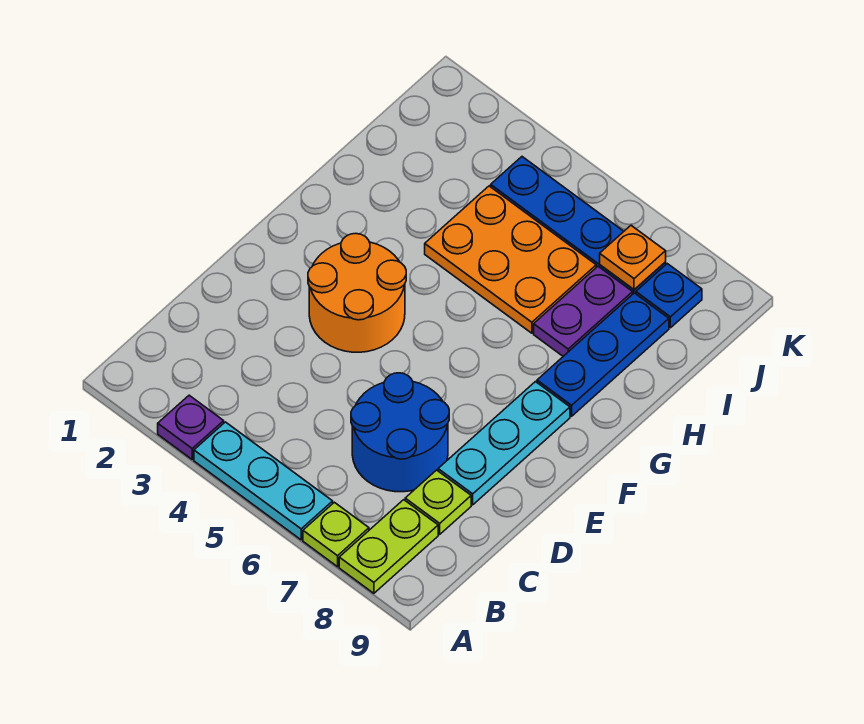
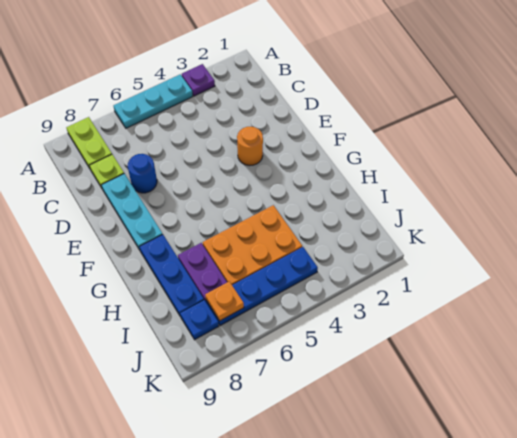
lime plate A7 level 1 -> none
blue round brick C6:D7 level 1 -> blue round brick D7 level 1
orange round brick E3:F4 level 1 -> orange round brick E3 level 1

